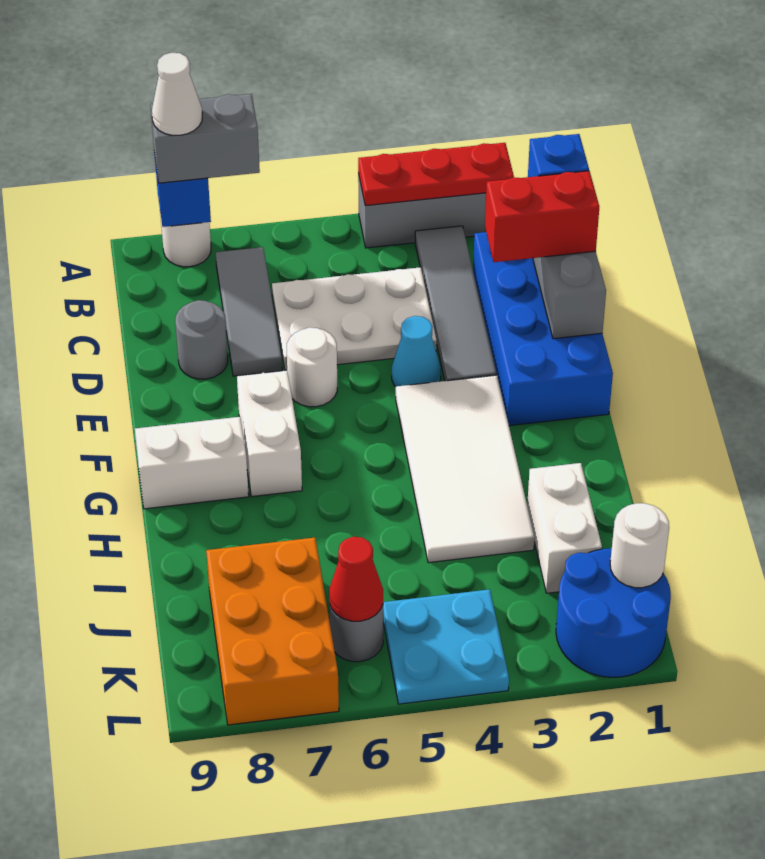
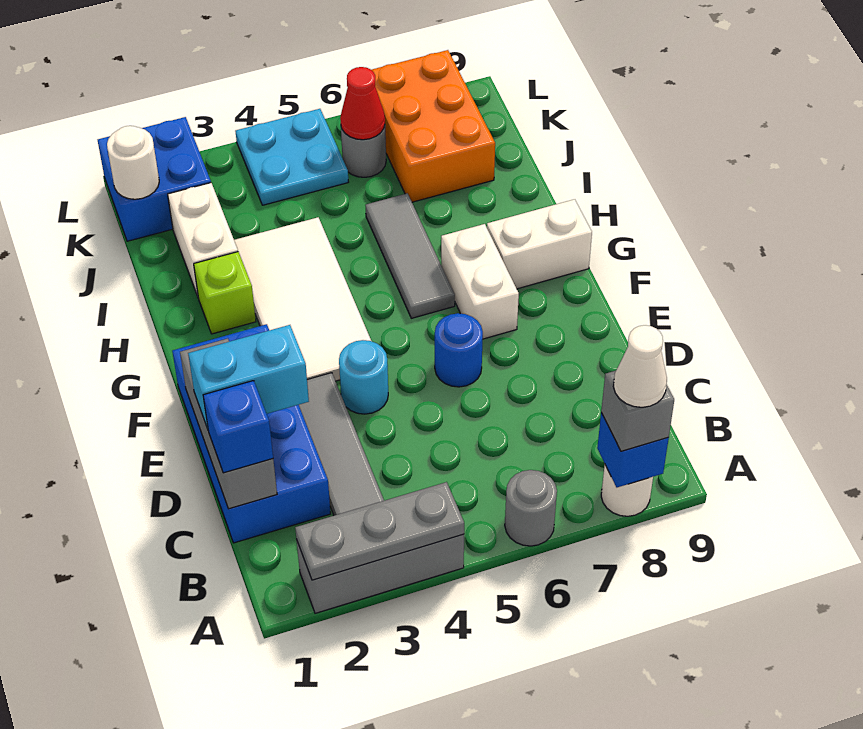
red plate A2:A4 level 2 -> grey plate A2:A4 level 2
grey brick A7:A8 level 3 -> grey brick A8 level 3
grey tile B7:D7 level 1 -> grey tile G6:I6 level 1
white plate C4:D6 level 1 -> none
red brick D1:D2 level 3 -> cyan brick D1:D2 level 3
grey round brick D8 level 1 -> grey round brick A6 level 1
cyan cone E4 level 1 -> cyan round brick E4 level 1
white round brick E6 level 1 -> blue round brick E6 level 1
none -> lime brick H2 level 1
blue round brick K1:L2 level 1 -> blue brick K1:L2 level 1

